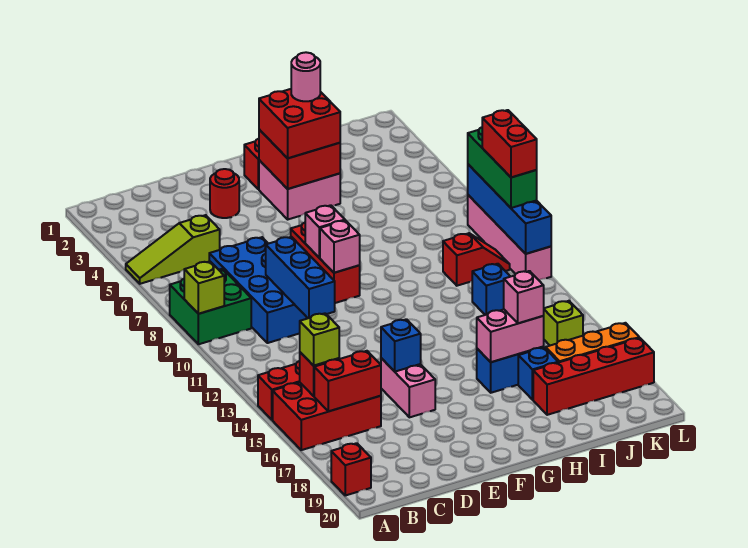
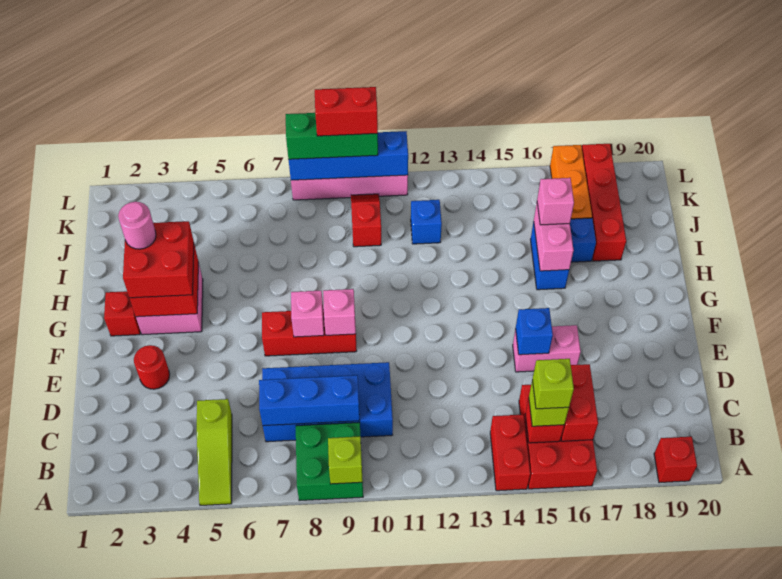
blue brick D9:D11 level 2 -> blue brick C7:C9 level 2
lime brick K15 level 1 -> lime brick B15 level 4

